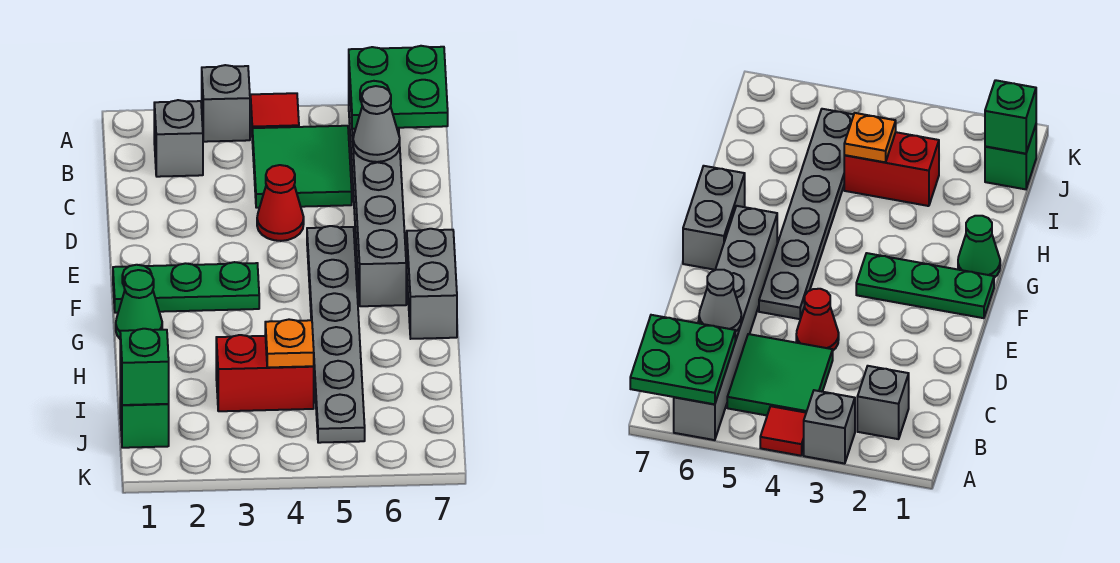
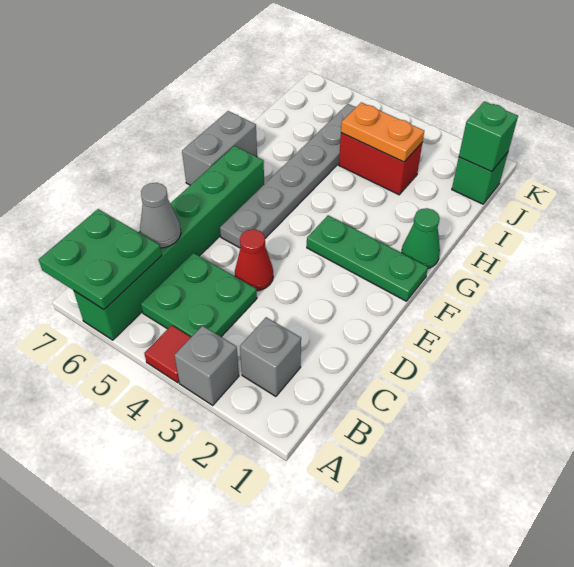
grey brick A6:F6 level 1 -> green brick A6:F6 level 1
green tile B4:C5 level 1 -> green plate B4:C5 level 1
orange plate I4 level 2 -> orange plate I3:I4 level 2

